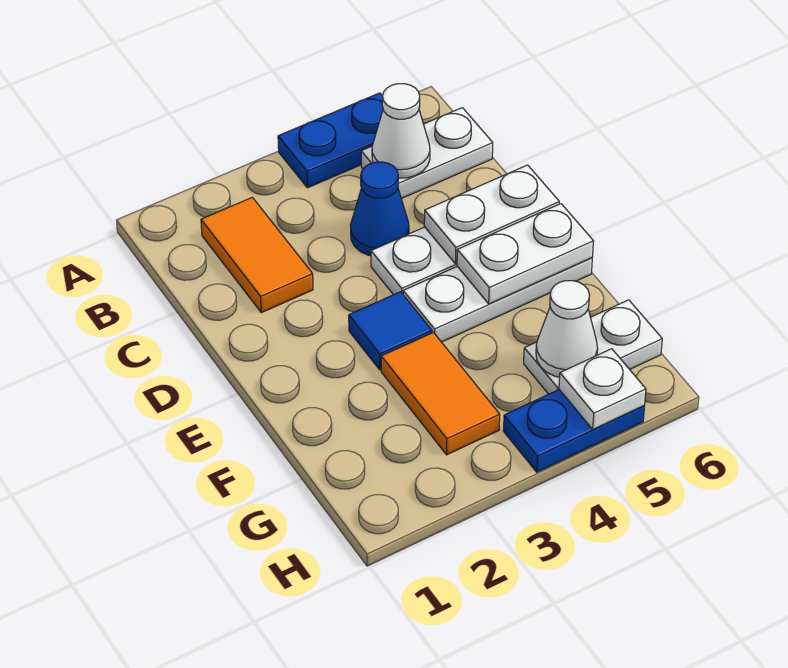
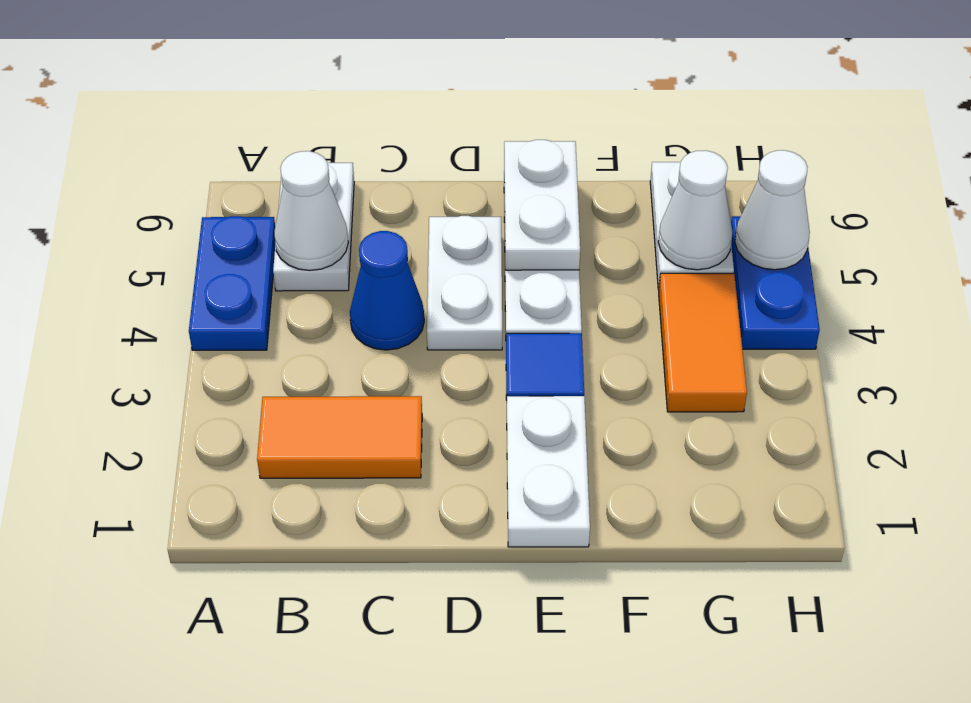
white plate D5:D6 level 2 -> white plate E1:E2 level 1
orange tile F3:G3 level 1 -> orange tile G3:G4 level 1
white plate H5 level 2 -> white cone H5 level 2

